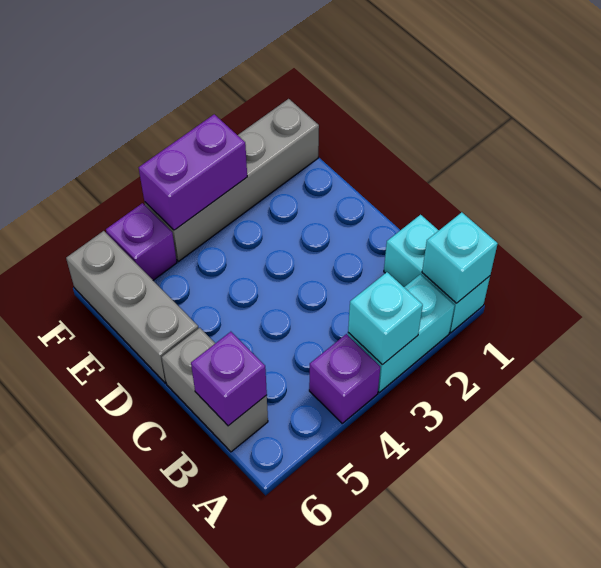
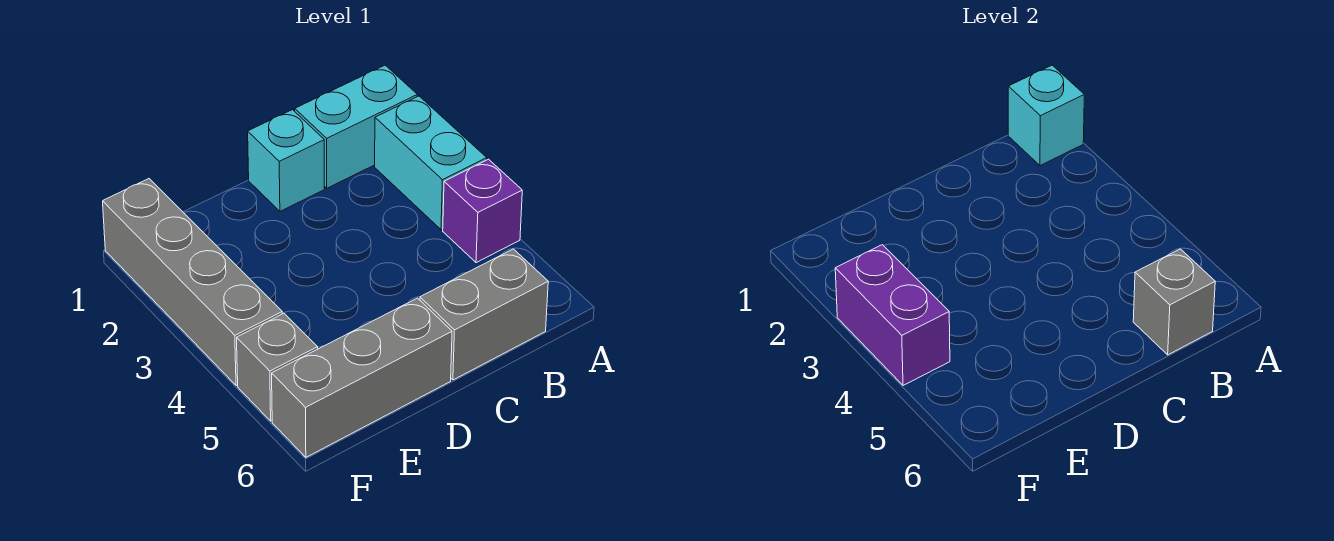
cyan brick A3 level 2 -> cyan brick C1 level 1
purple brick B6 level 2 -> grey brick B6 level 2
purple brick F5 level 1 -> grey brick F5 level 1

